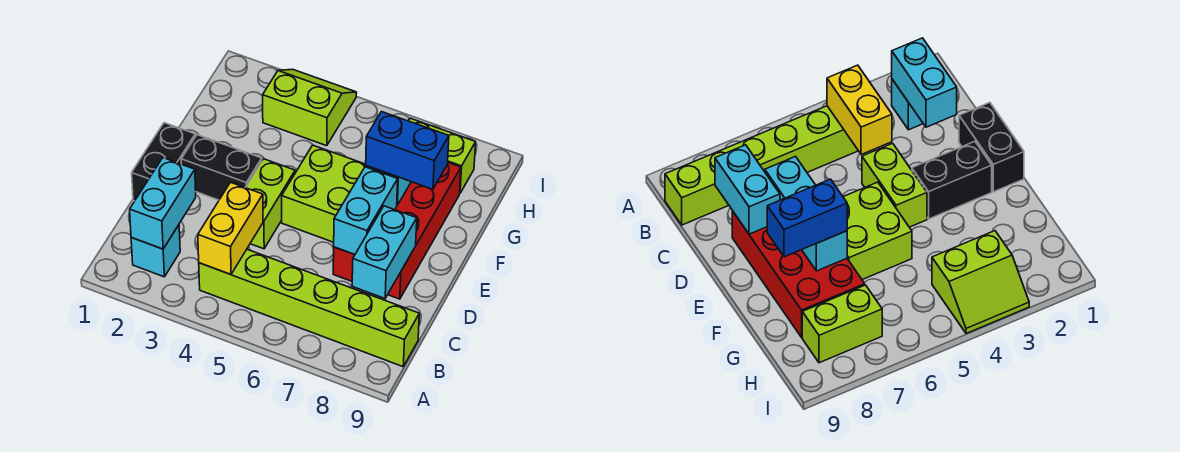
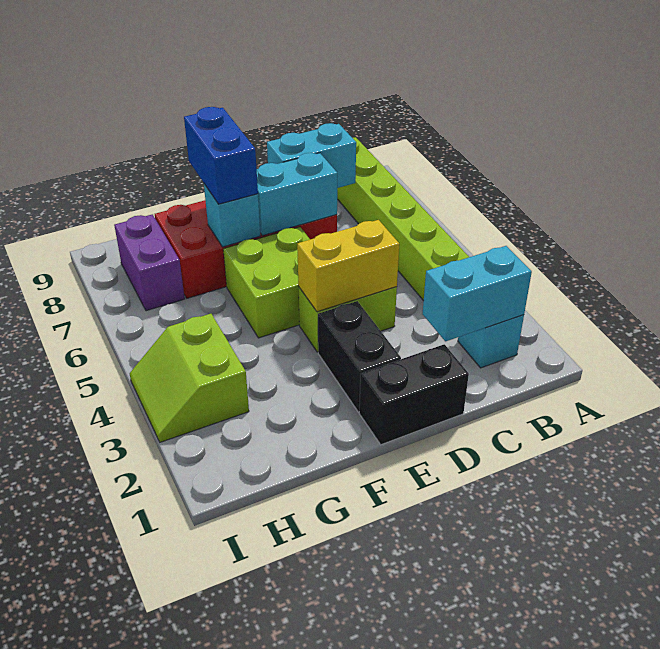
yellow brick B4:C4 level 2 -> yellow brick D4:E4 level 2
lime brick H7:H8 level 1 -> purple brick H7:H8 level 1

